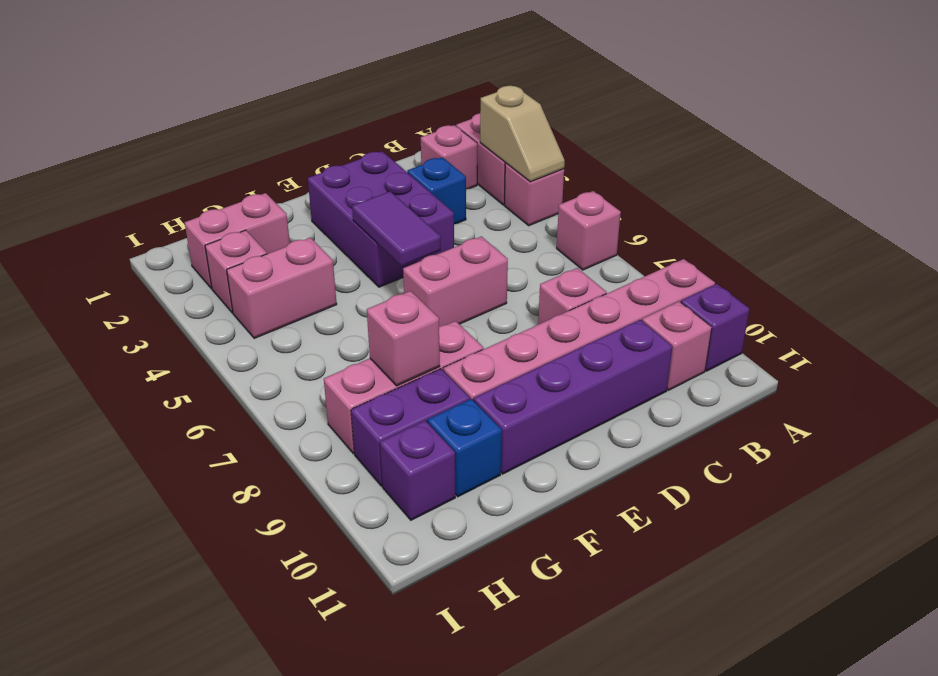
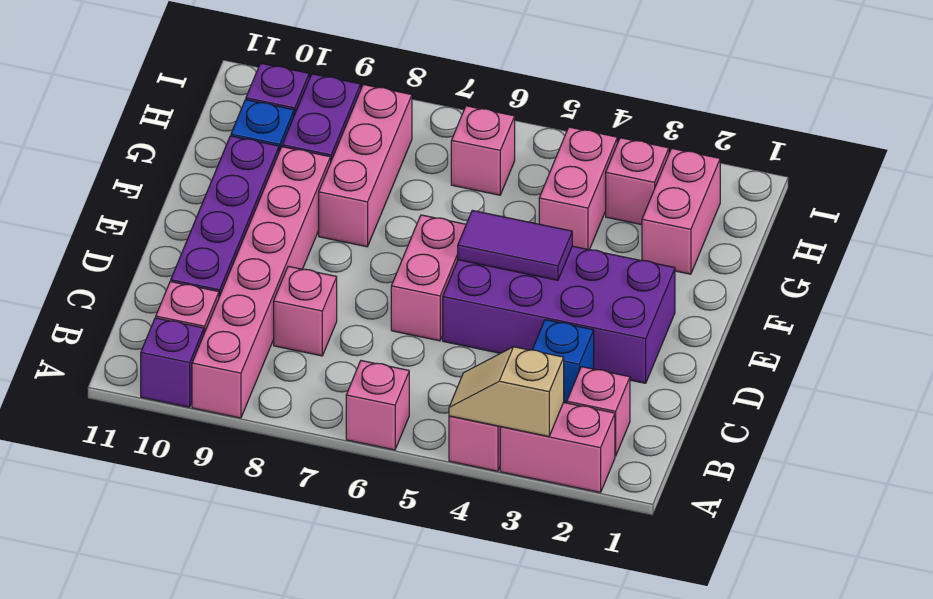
purple brick D2:E4 level 1 -> purple brick D2:E5 level 1
pink brick G8 level 2 -> pink brick H6 level 1

